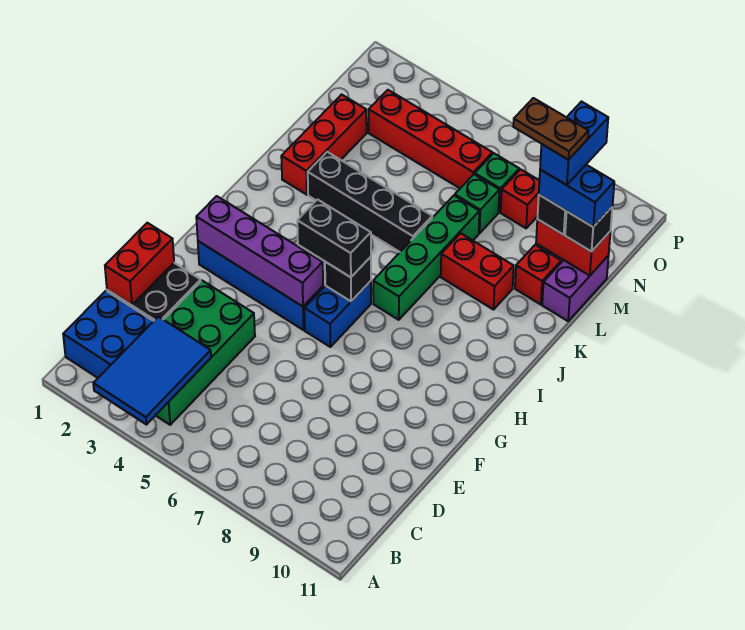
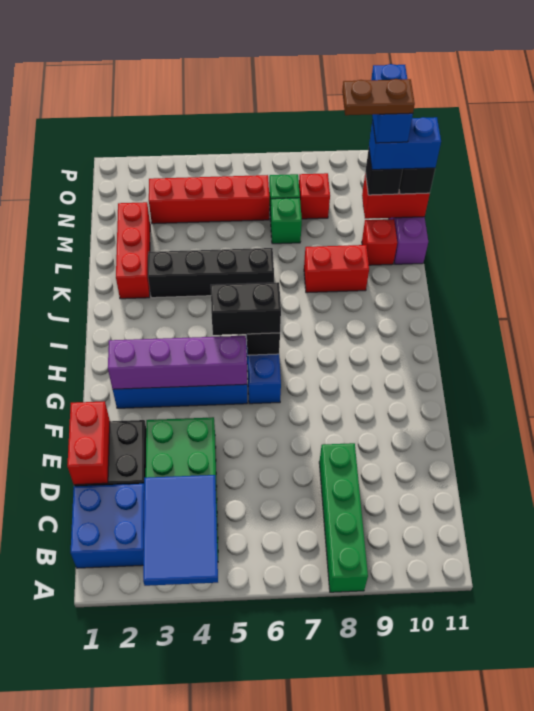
green brick I7:L7 level 1 -> green brick A8:D8 level 1

